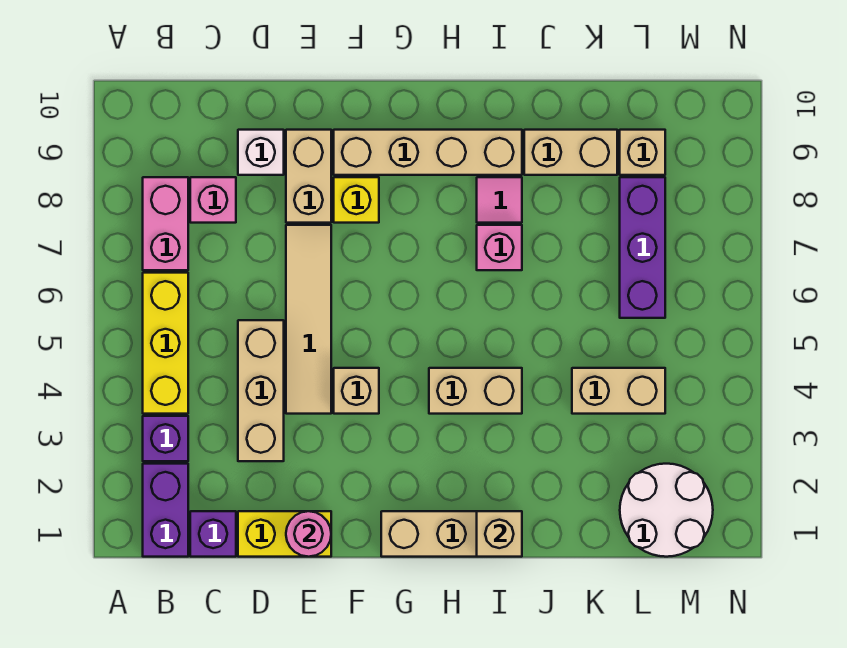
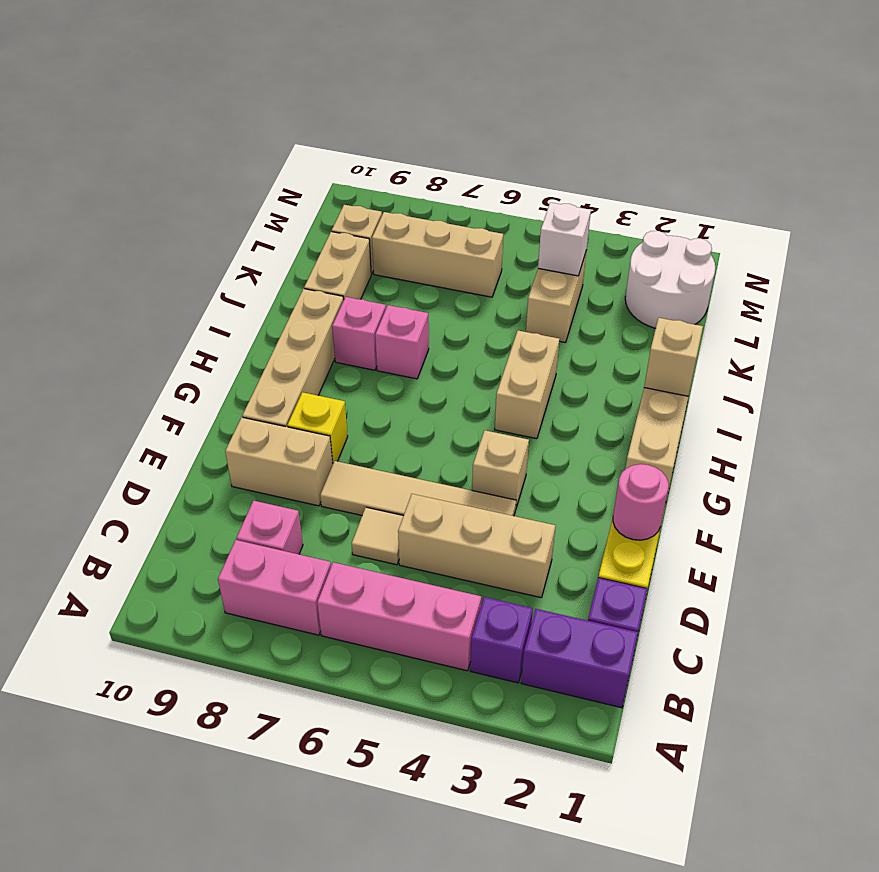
yellow brick B4:B6 level 1 -> pink brick B4:B6 level 1
none -> tan tile D6 level 1
white brick D9 level 1 -> white brick L4 level 2
pink tile I8 level 1 -> pink brick I8 level 1
purple brick L6:L8 level 1 -> tan brick L6:L8 level 1

